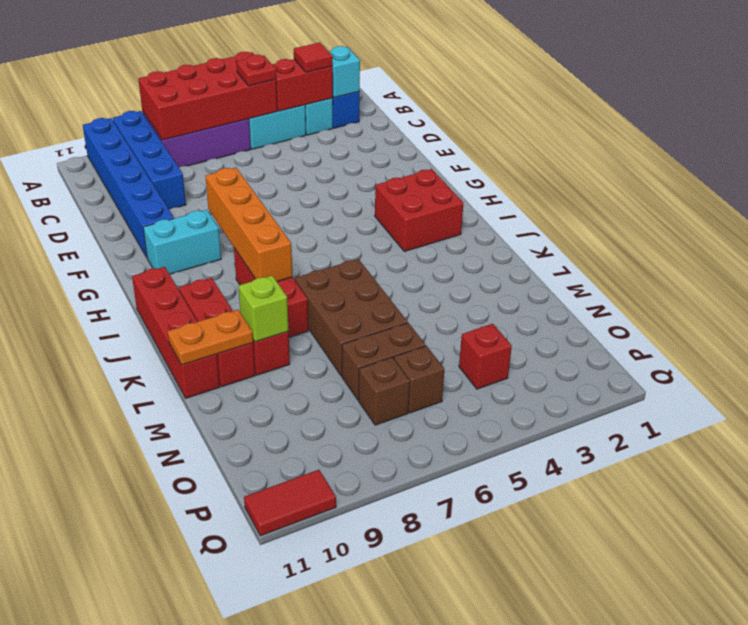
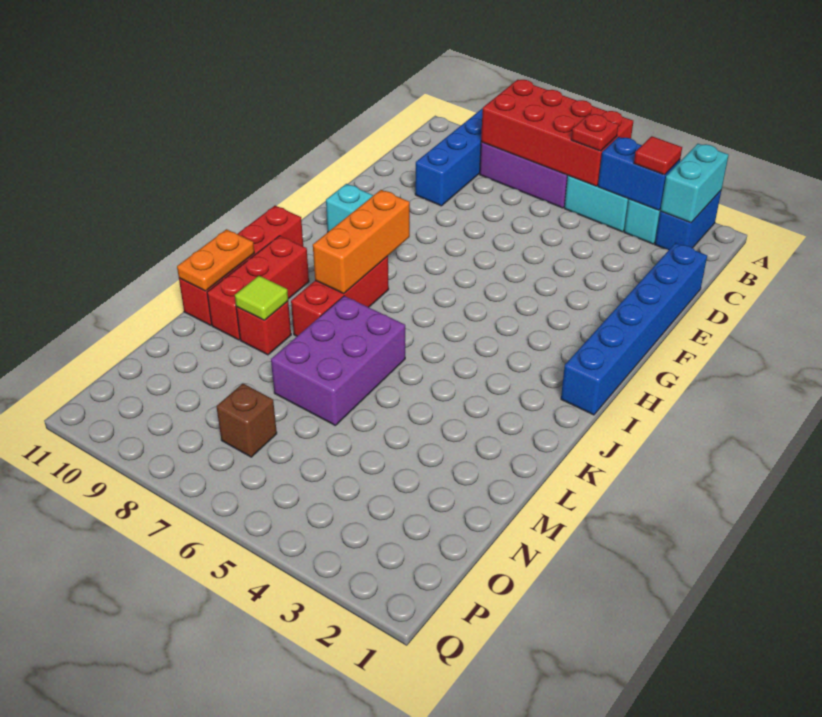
blue brick A10:F10 level 1 -> blue brick D1:I1 level 1
cyan brick B2 level 2 -> cyan brick A2:B2 level 2
red brick B3:B4 level 2 -> blue brick B3:B4 level 2
orange brick G8:J8 level 2 -> orange brick H8:J8 level 2
red brick H2:I3 level 1 -> none
brown brick K6:M7 level 1 -> purple brick K6:M7 level 1
lime brick L9 level 2 -> lime tile L9 level 2
orange plate L10:L11 level 2 -> orange plate K11:L11 level 2
brown brick N6:N7 level 1 -> none
red brick O4 level 1 -> none
brown brick O6 level 1 -> none
red tile Q10:Q11 level 1 -> none

